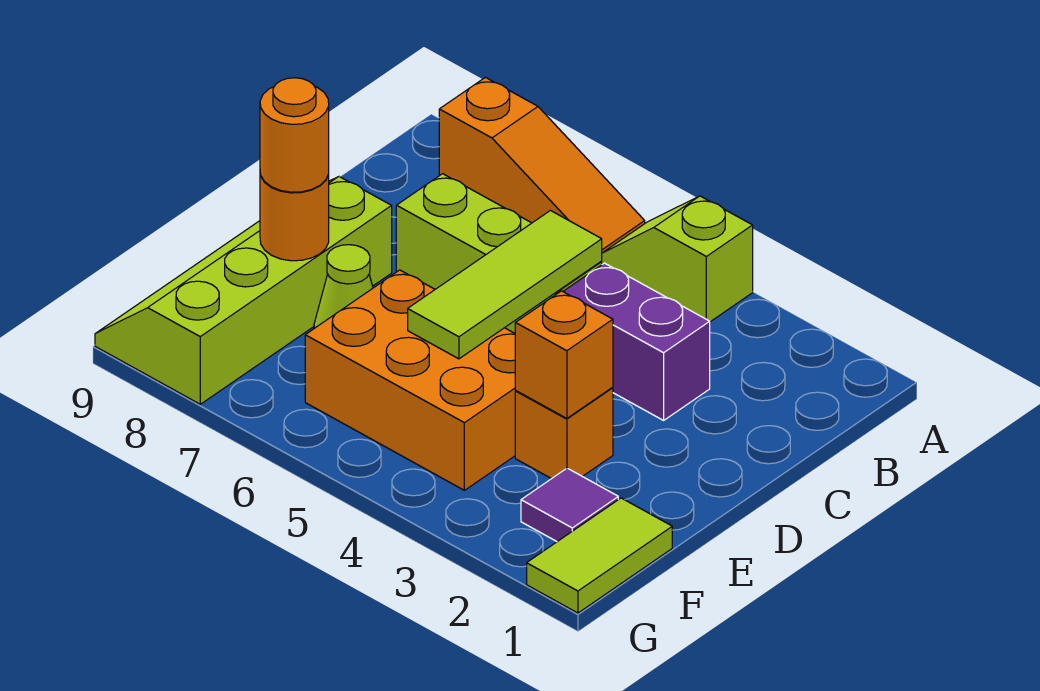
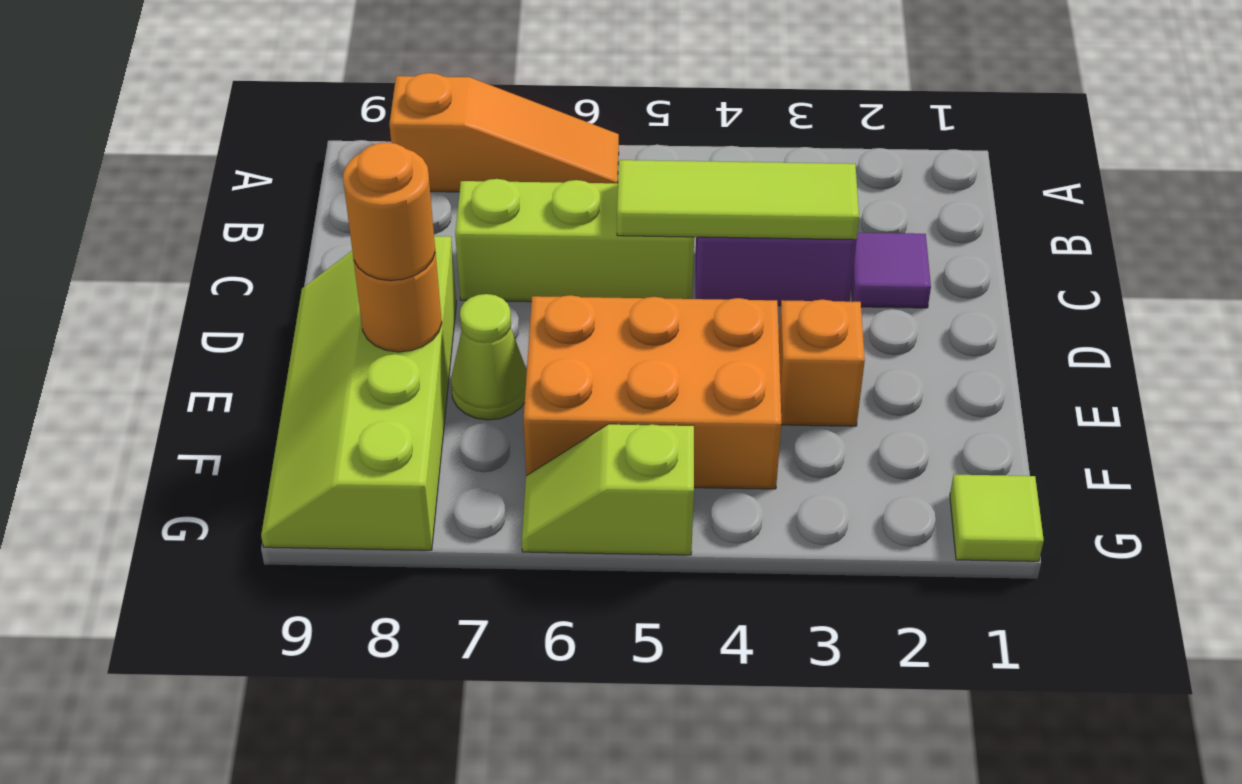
lime slope A4:A5 level 1 top 4 -> lime slope G5:G6 level 1 top 5
lime tile C5:E5 level 2 -> lime tile C3:C5 level 2
orange brick E3 level 2 -> none
lime tile F1:G1 level 1 -> lime tile G1 level 1
purple tile F2 level 1 -> purple tile C2 level 1

